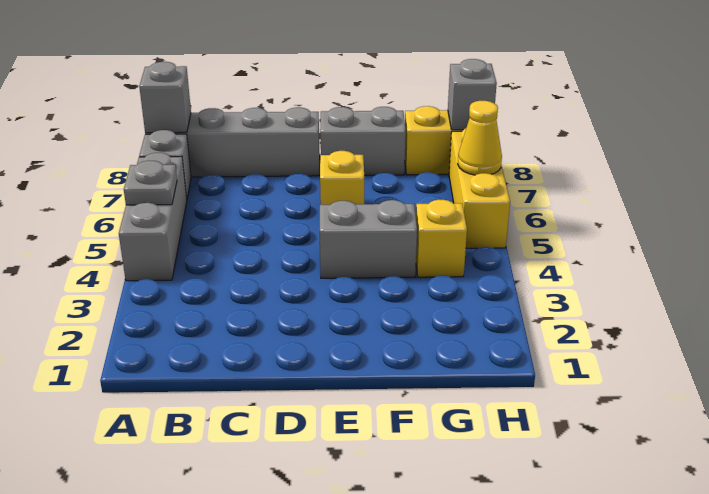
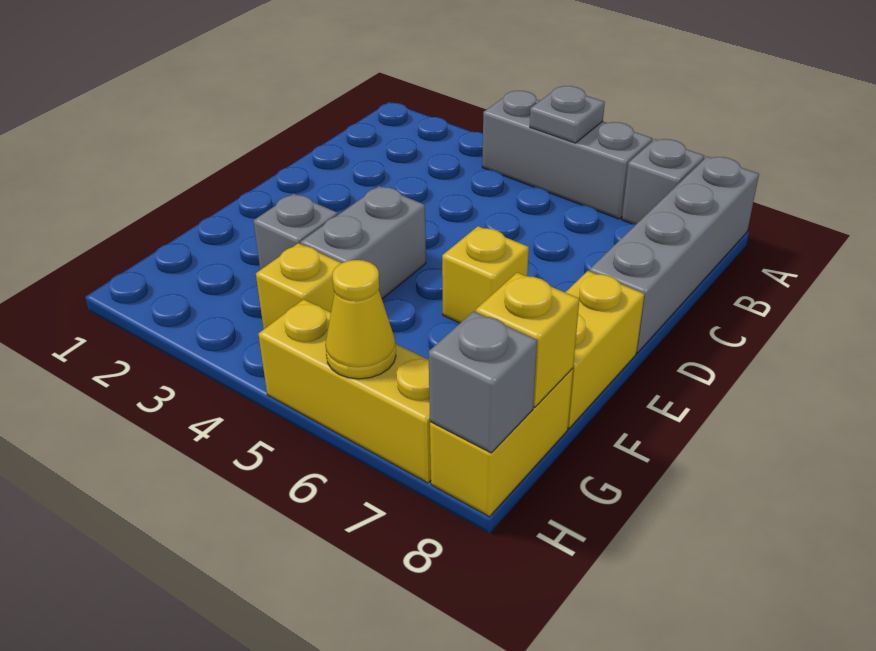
grey brick A8 level 2 -> grey brick F3 level 1
grey brick E8:F8 level 1 -> yellow brick E8:F8 level 1
none -> yellow brick G8 level 2

